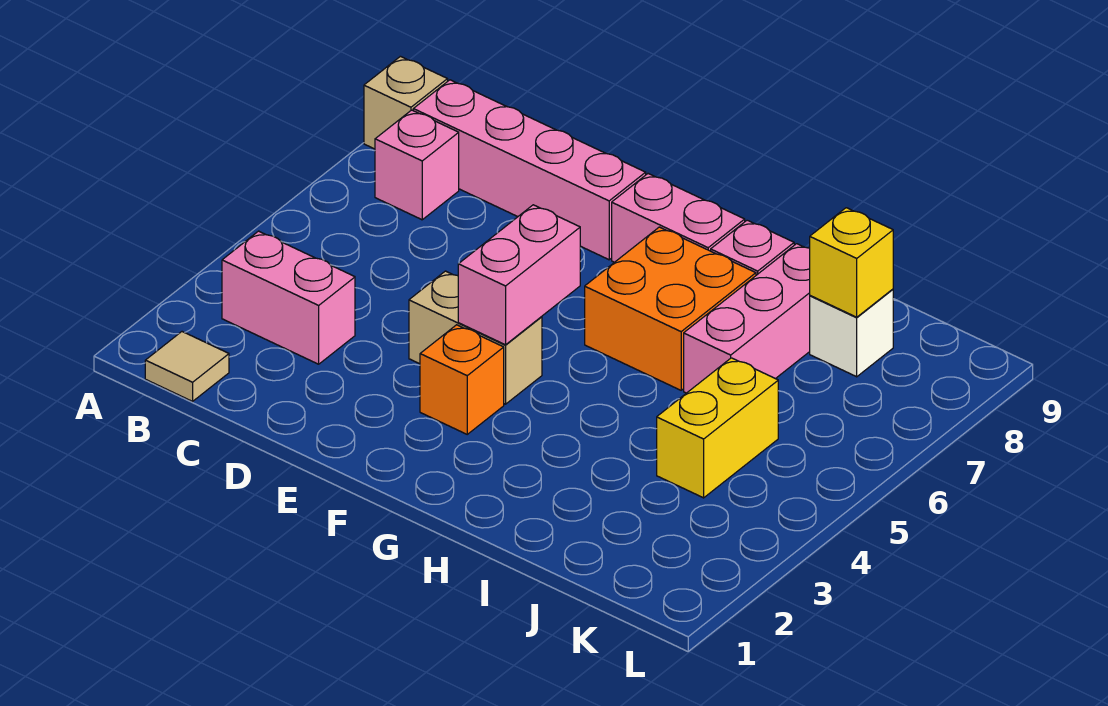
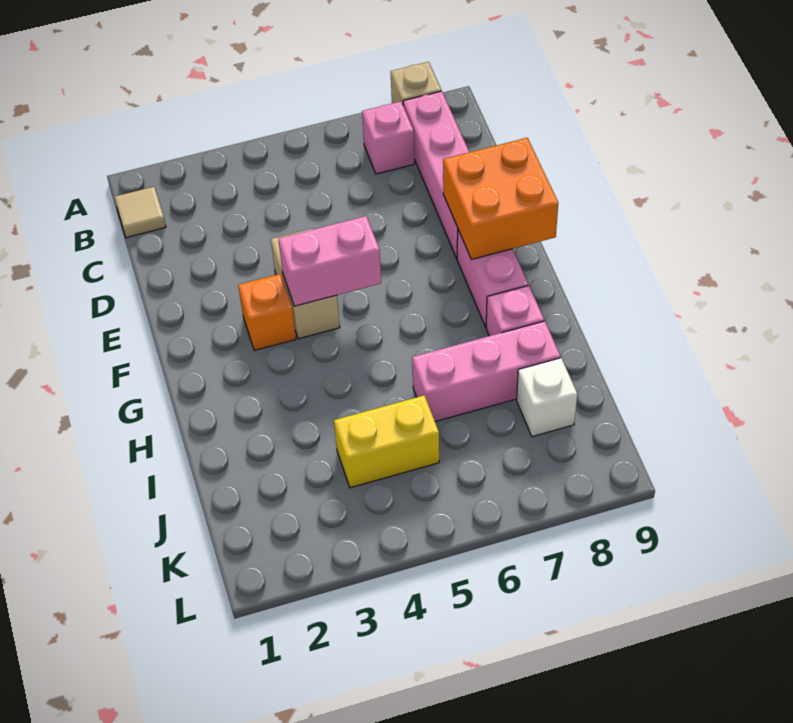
pink brick B3:C3 level 1 -> none
orange brick G6:H7 level 1 -> orange brick E8:F9 level 2
yellow brick J8 level 2 -> none

